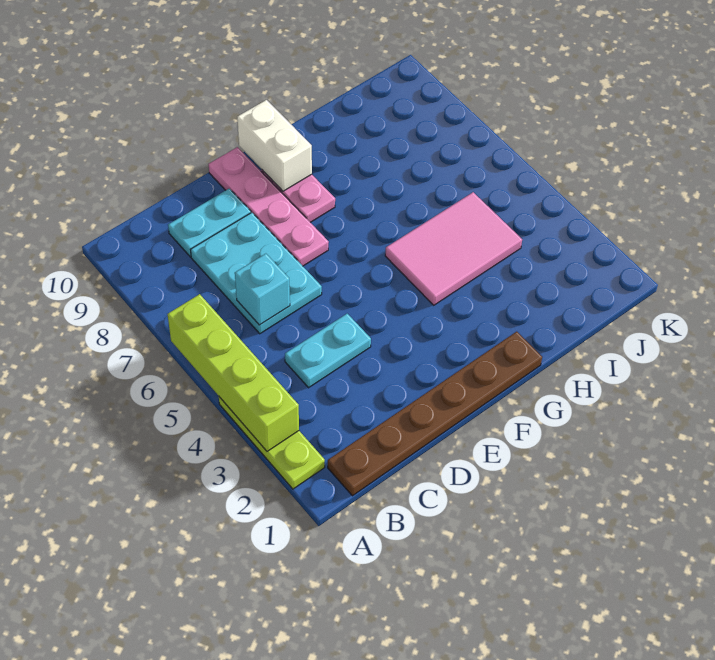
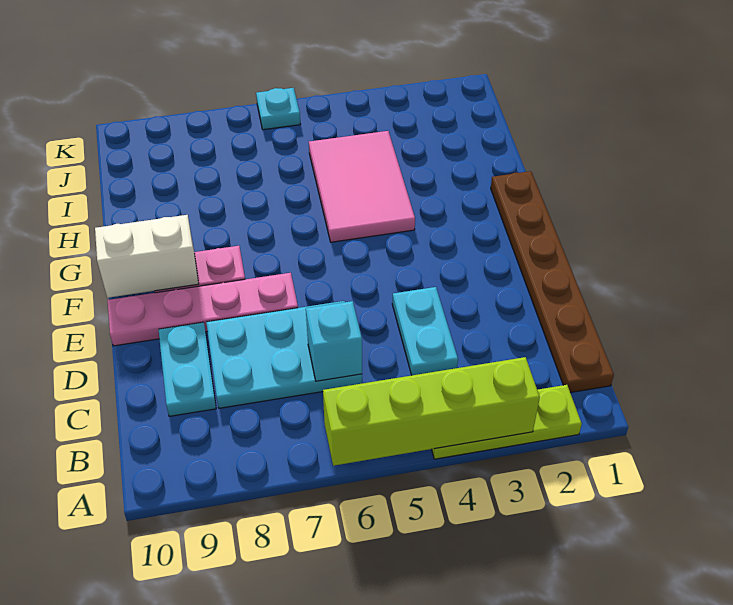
none -> cyan plate K6 level 1

